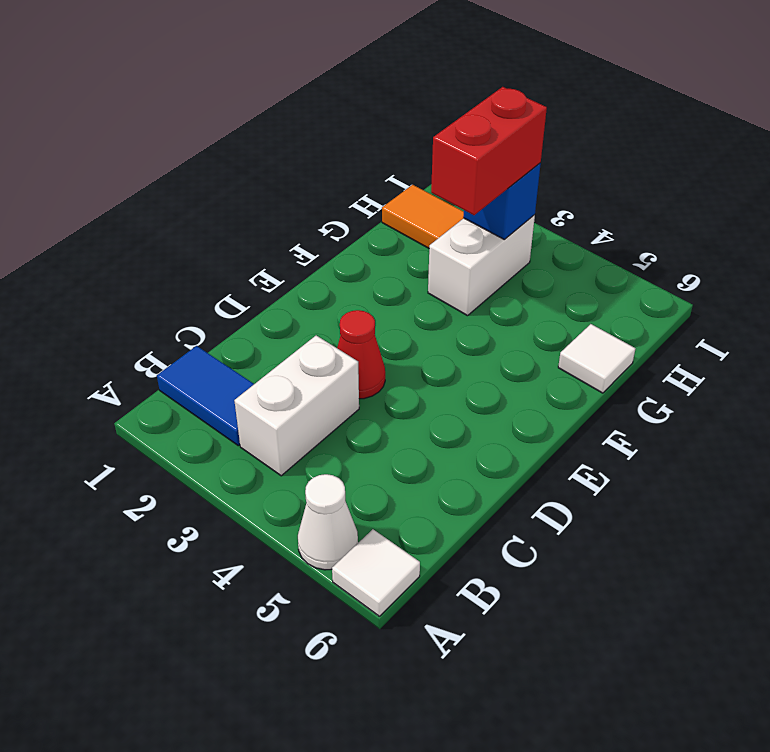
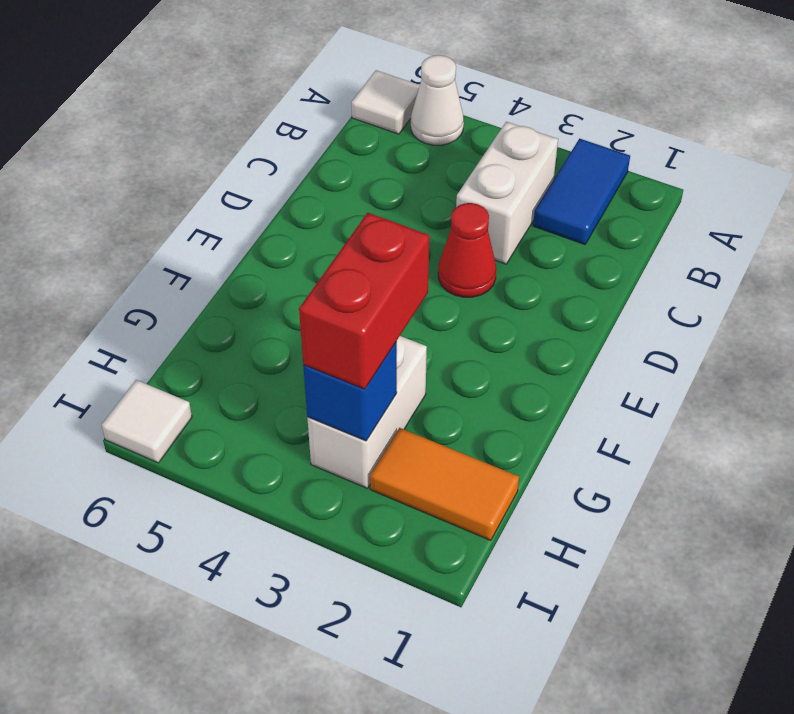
blue tile B1:B2 level 1 -> blue tile A2:B2 level 1
white tile G6 level 1 -> white tile I6 level 1

